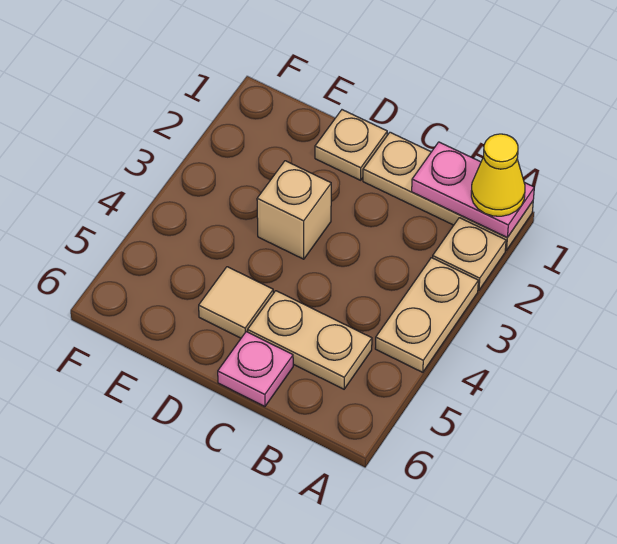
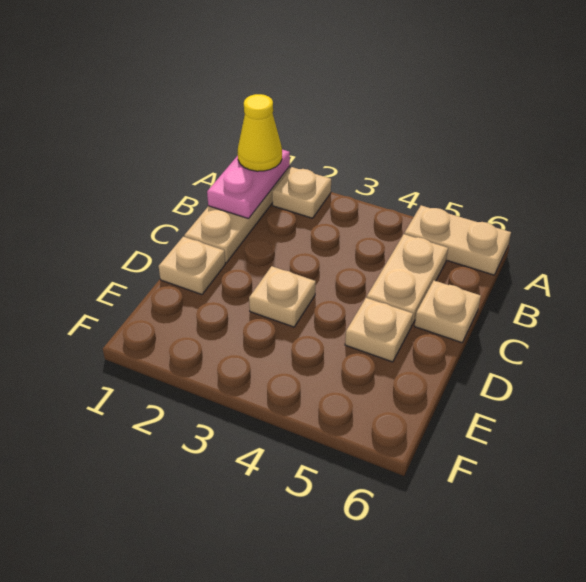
tan plate A3:A4 level 1 -> tan plate A5:A6 level 1
pink plate C6 level 1 -> tan plate C6 level 1
tan brick D3 level 1 -> tan plate D3 level 1
tan tile D5 level 1 -> tan plate D5 level 1

